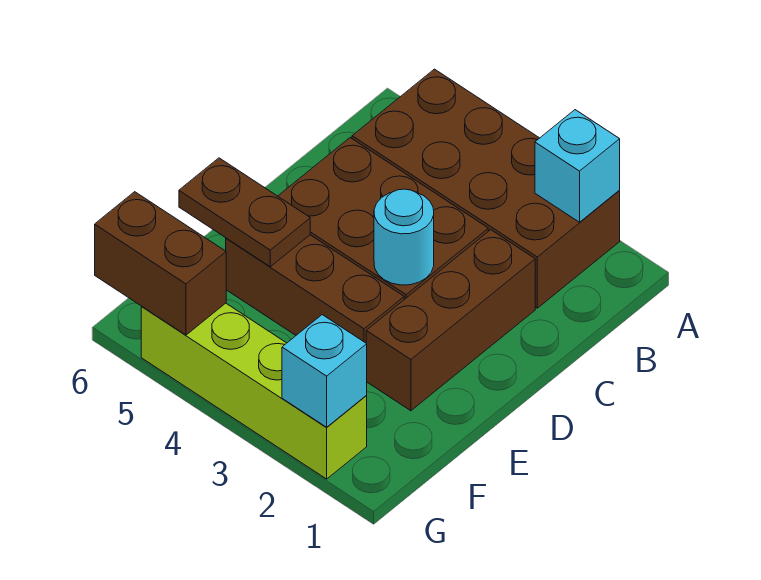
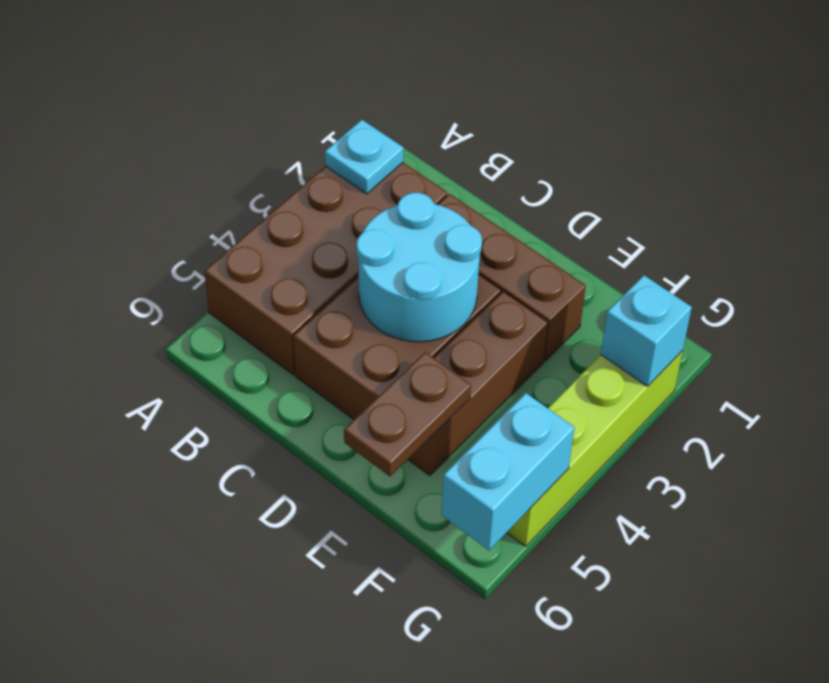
cyan brick A2 level 2 -> cyan plate A2 level 2
cyan round brick D3 level 2 -> cyan round brick C3:D4 level 2
brown brick G5:G6 level 2 -> cyan brick G5:G6 level 2

